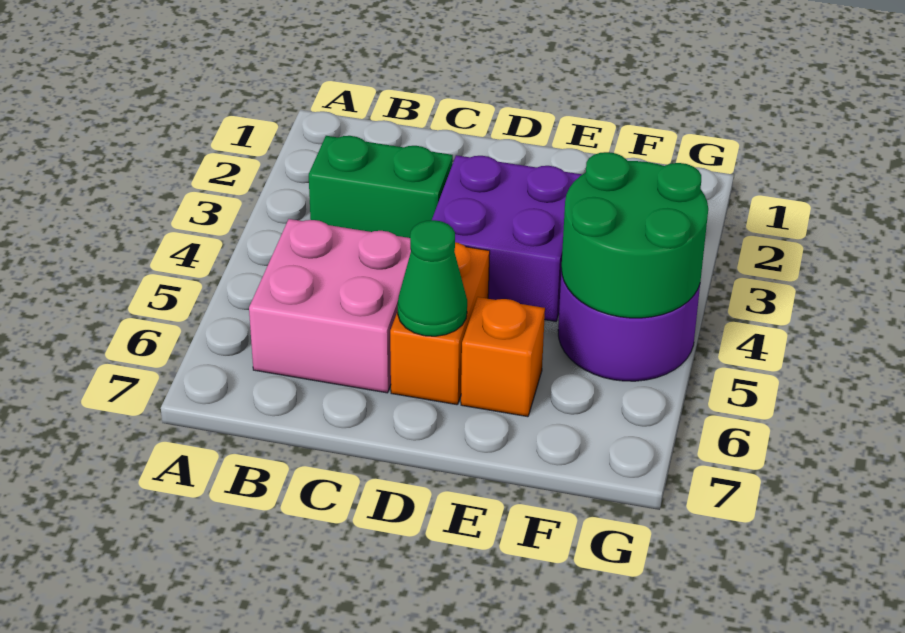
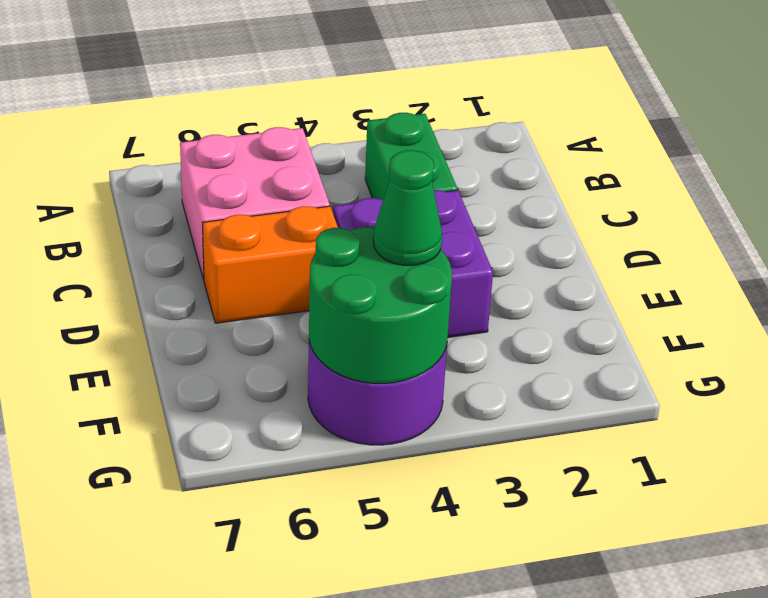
green cone D6 level 2 -> green cone F4 level 3
orange brick E6 level 1 -> none

